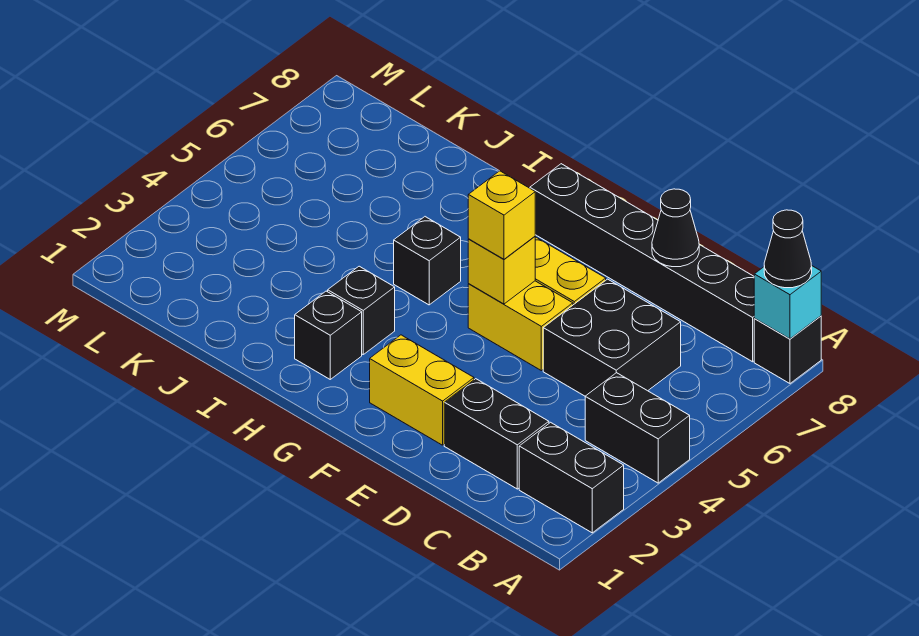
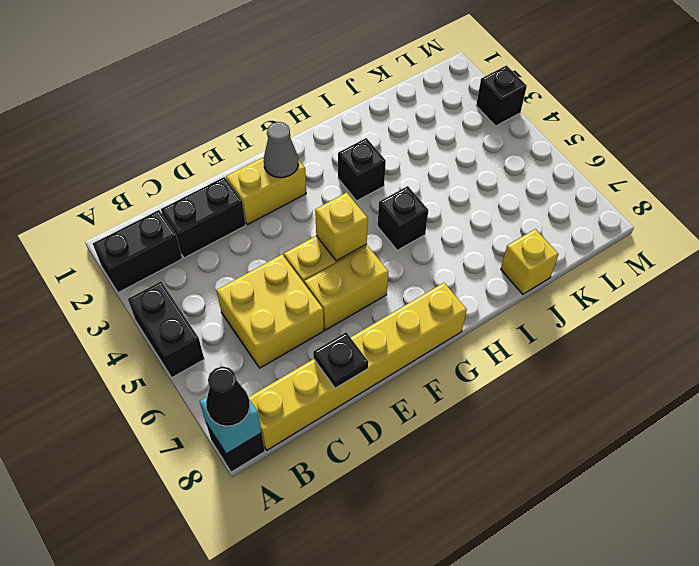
black brick A4:B4 level 1 -> black brick A4:A5 level 1
black brick B8:G8 level 1 -> yellow brick B8:G8 level 1
black brick C5:D6 level 1 -> yellow brick C5:D6 level 1
black cone D8 level 2 -> black plate D8 level 2
none -> grey cone F2 level 2
yellow brick F5 level 3 -> yellow brick J8 level 1
black brick H2 level 1 -> black brick M3 level 1

